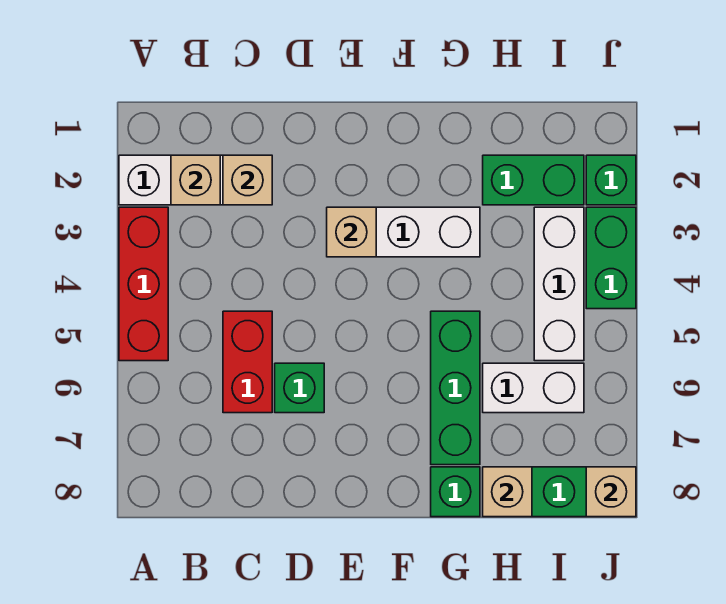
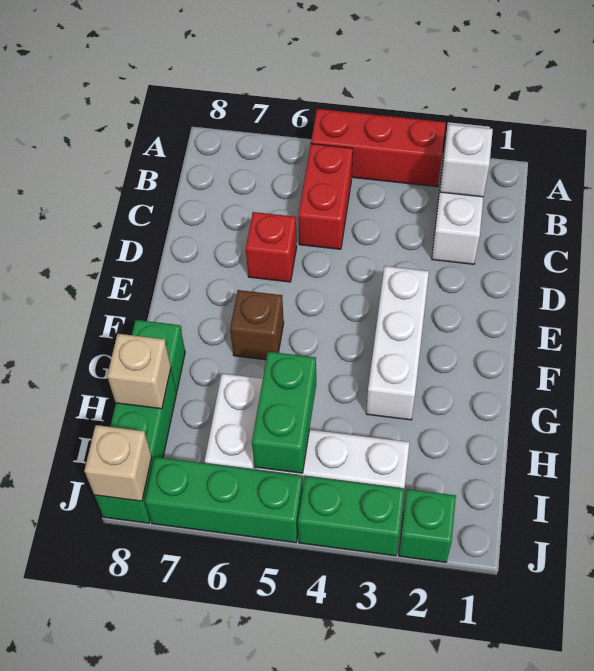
tan brick B2 level 2 -> white brick B2 level 2
tan brick C2 level 2 -> none
red brick C5:C6 level 1 -> red brick B5:C5 level 1
green brick D6 level 1 -> red brick D6 level 1
tan brick E3 level 2 -> none
none -> brown brick F6 level 1
green brick G5:G7 level 1 -> green brick J5:J7 level 1
green brick H2:I2 level 1 -> green brick H5:I5 level 2

